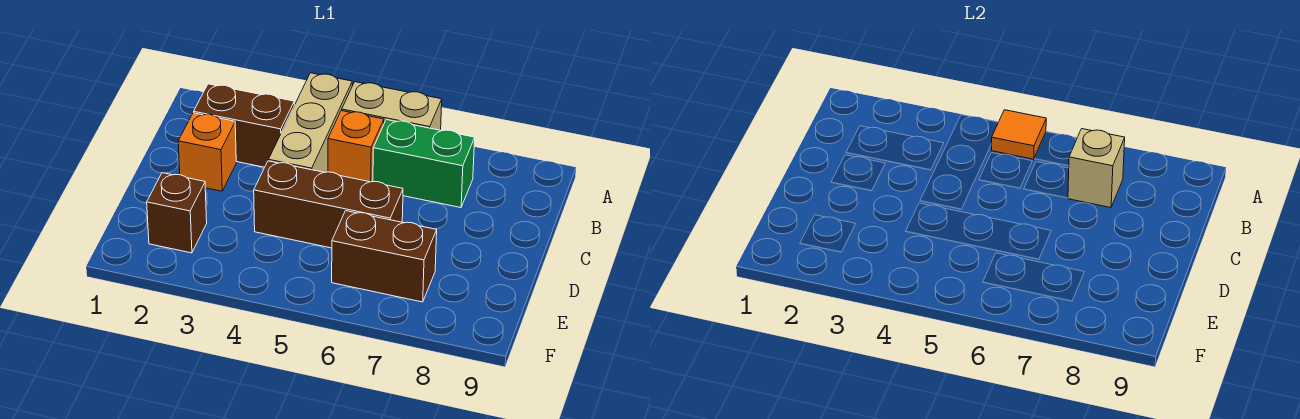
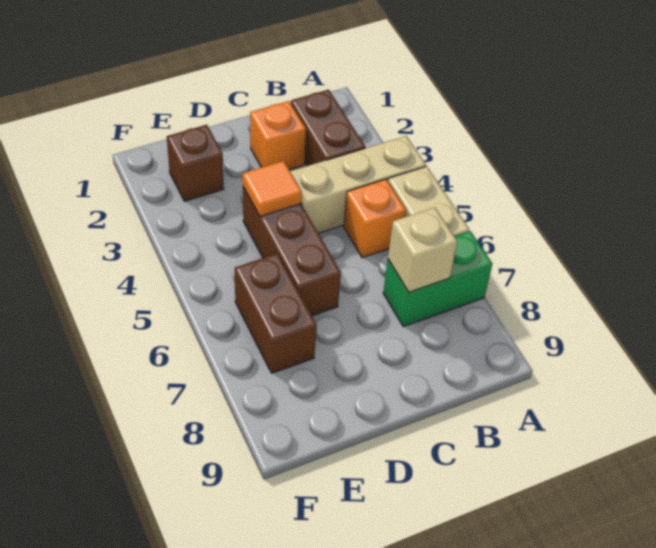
orange tile A5 level 2 -> orange tile D4 level 2
green brick B6:B7 level 1 -> green brick A7:B7 level 1

